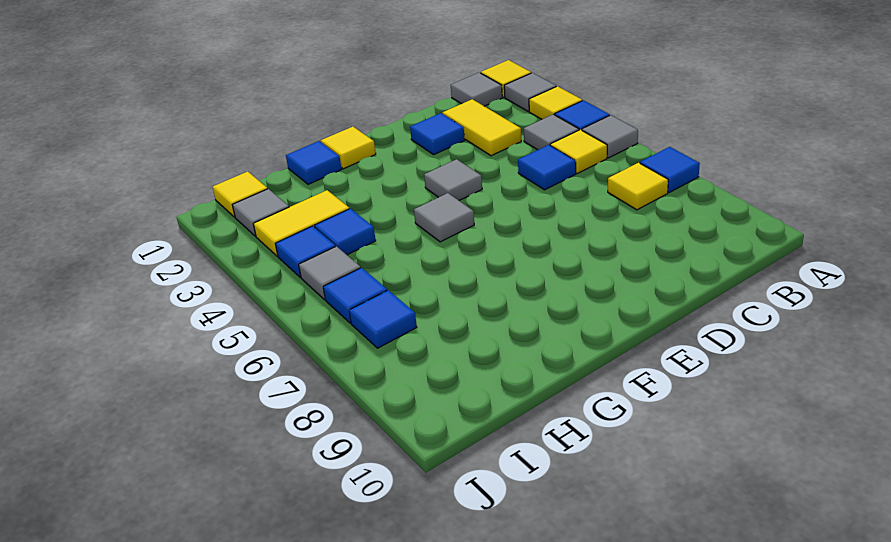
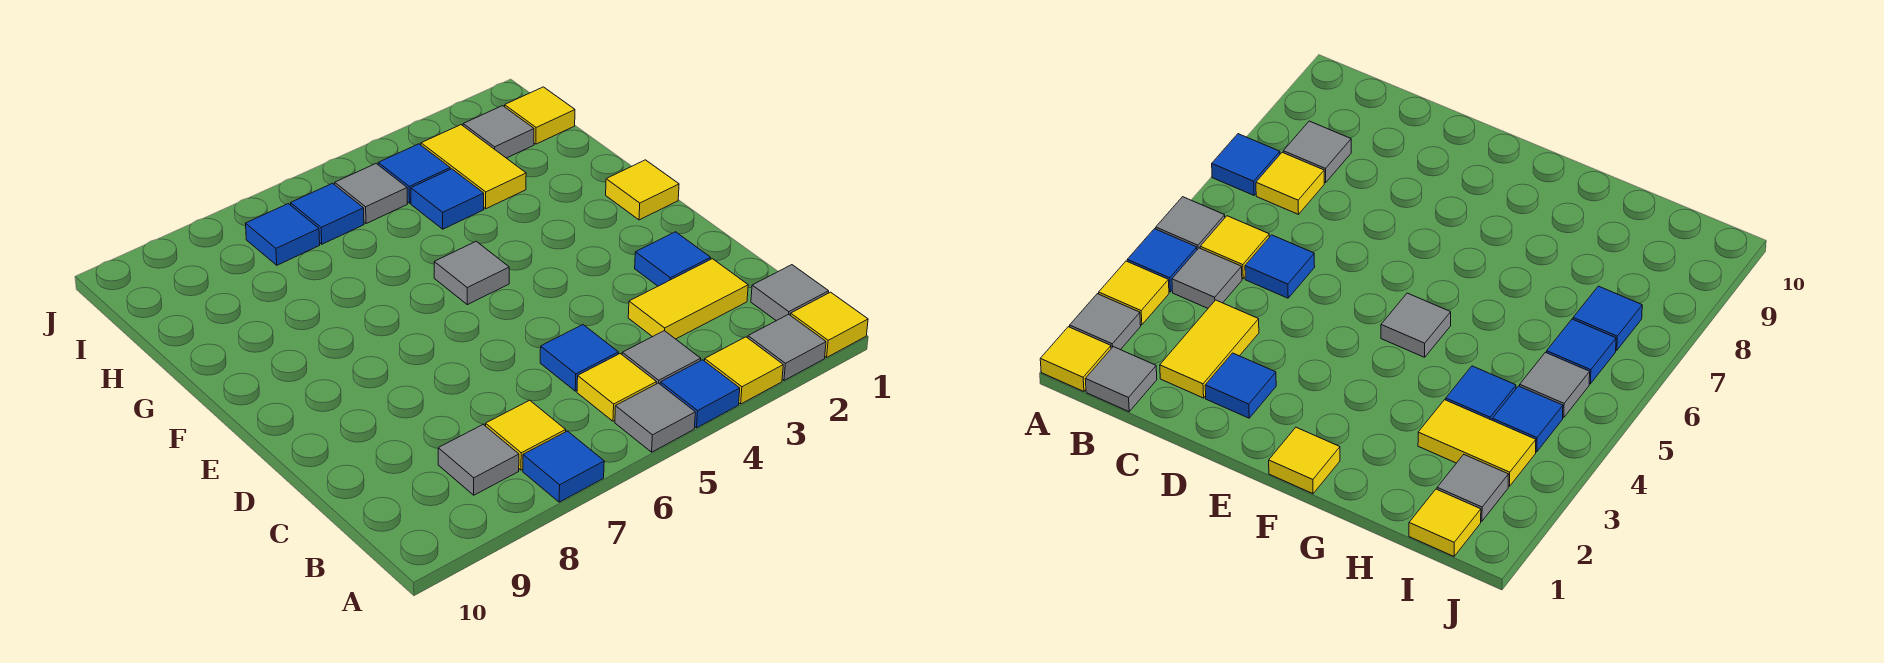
grey tile E4 level 1 -> grey tile B8 level 1
blue tile G1 level 1 -> none

